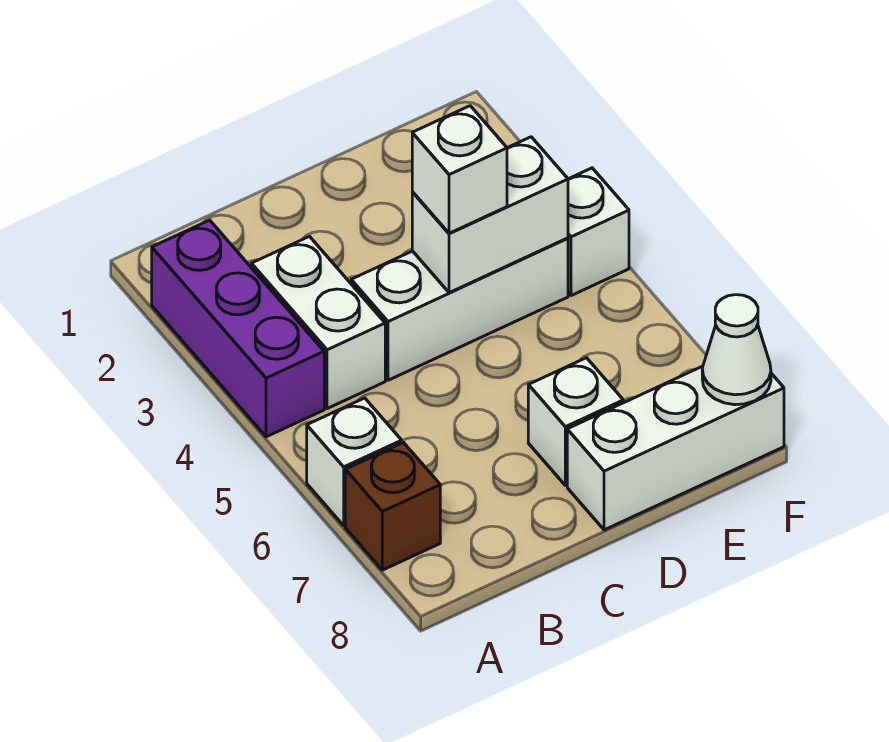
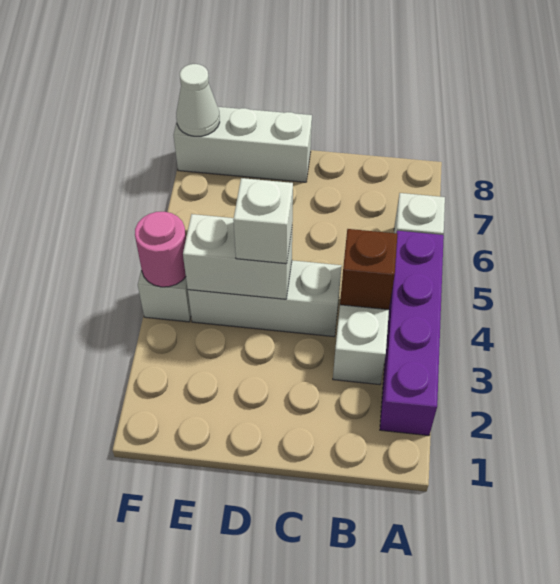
purple brick A2:A4 level 1 -> purple brick A2:A5 level 1
brown brick A7 level 1 -> brown brick B4 level 2
white brick D7 level 1 -> none
none -> pink round brick F4 level 2

